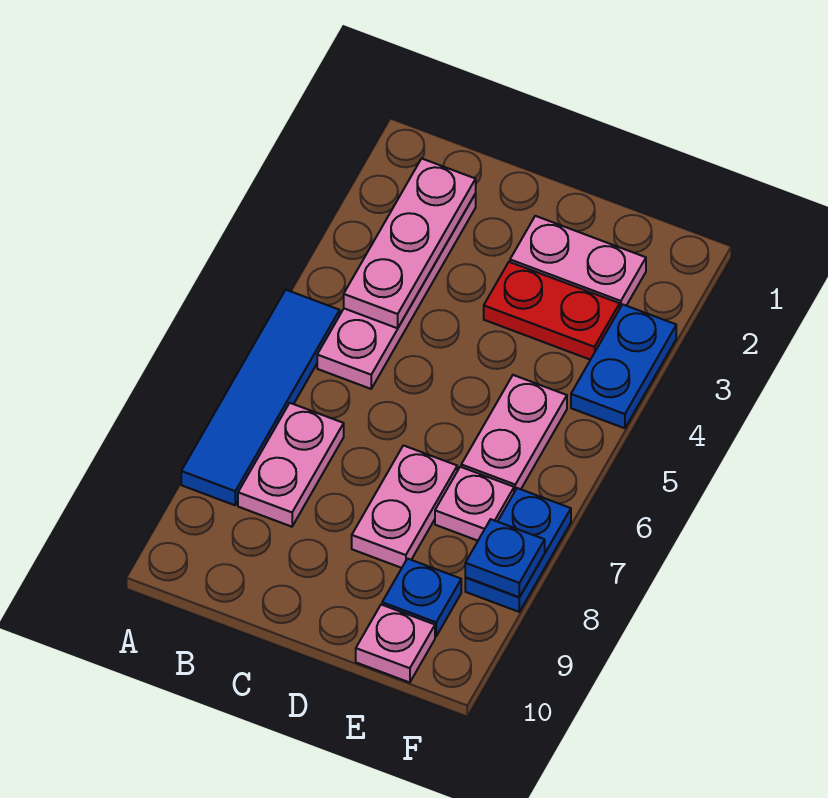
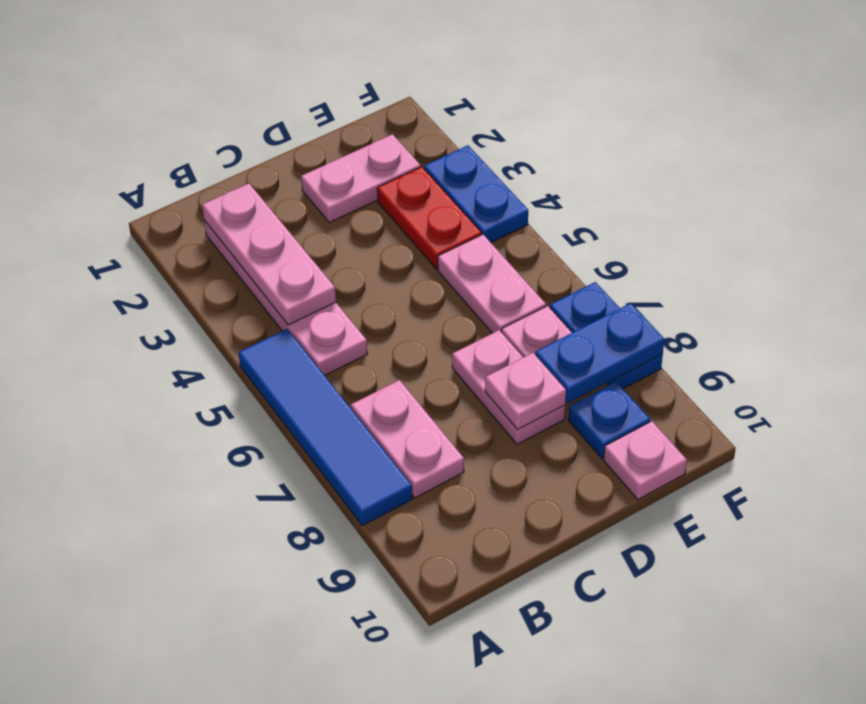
red plate D3:E3 level 1 -> red plate E3:E4 level 1
none -> pink plate D8 level 2
blue plate F8 level 2 -> blue plate E8:F8 level 2

